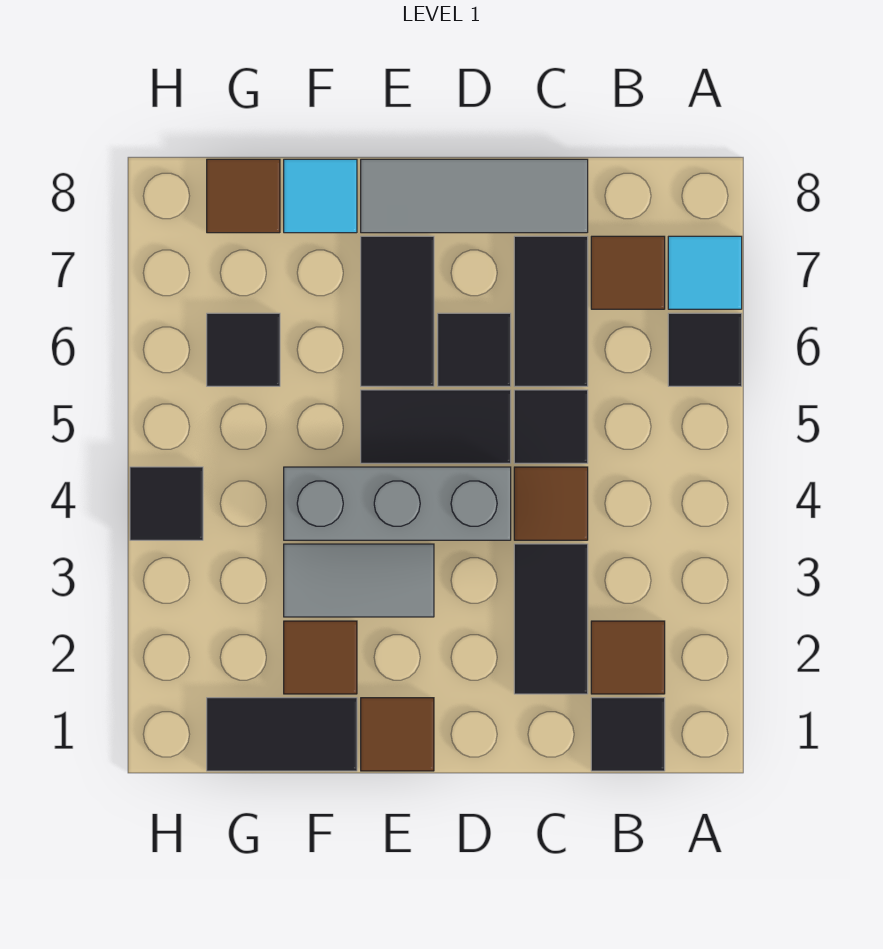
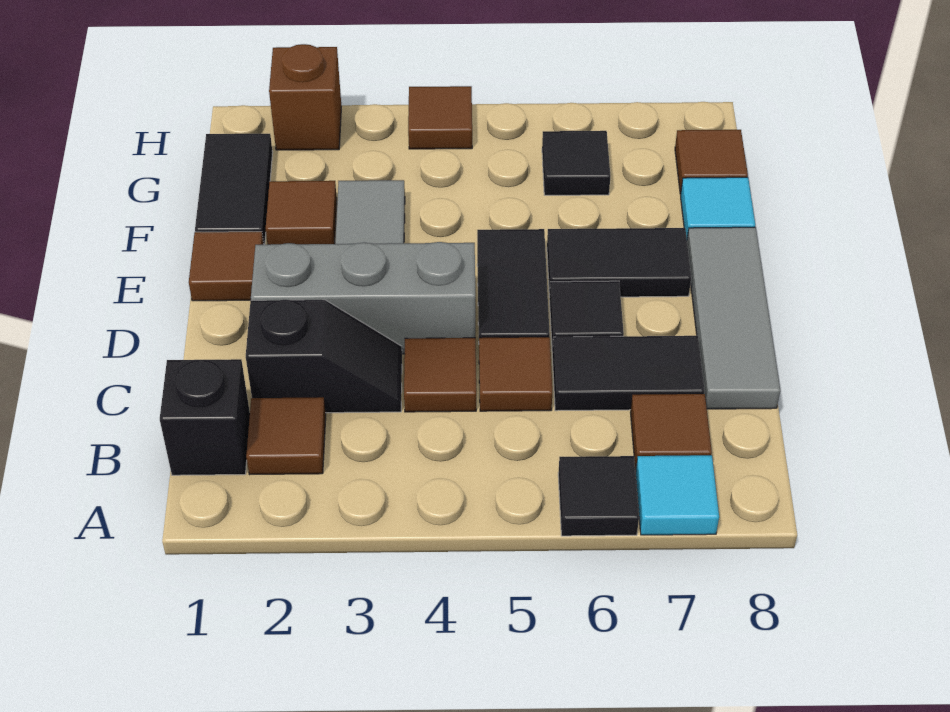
black tile B1 level 1 -> black brick B1 level 1
black tile C2:C3 level 1 -> black slope C2:C3 level 1 top 2
black tile C5 level 1 -> brown tile C5 level 1
grey brick D4:F4 level 1 -> grey brick D2:D4 level 1
none -> brown brick H2 level 1
black tile H4 level 1 -> brown tile H4 level 1

